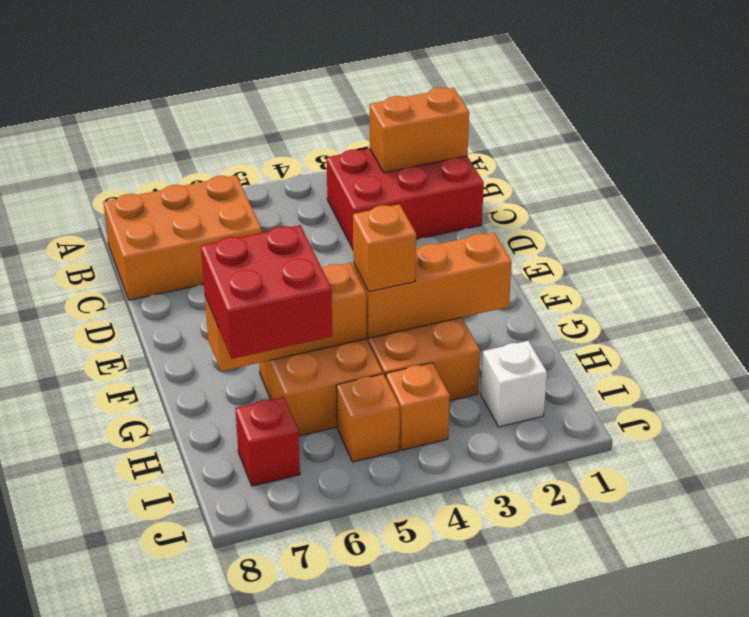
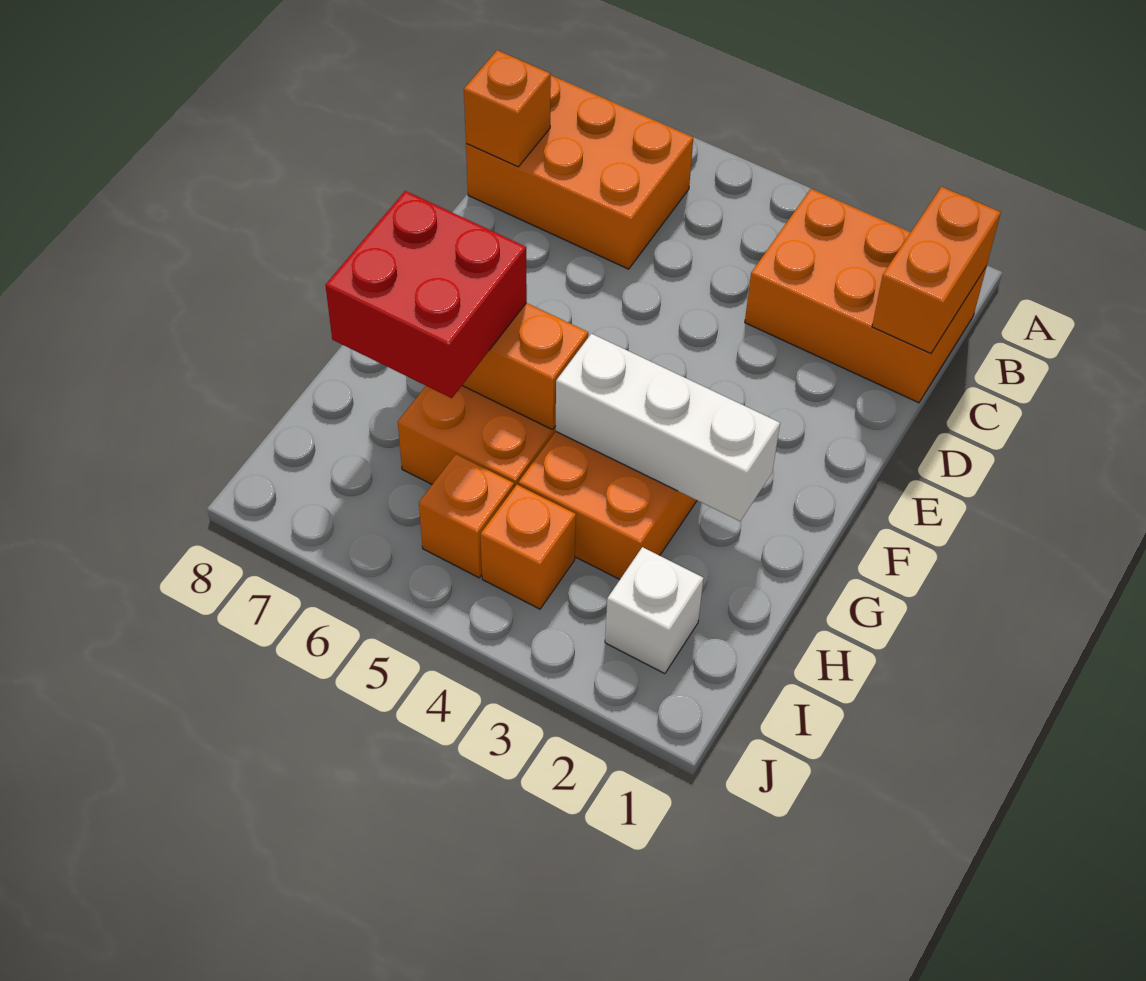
red brick B1:C3 level 1 -> orange brick B1:C3 level 1
orange brick B1:B2 level 2 -> orange brick B1:C1 level 2
orange brick G2:G4 level 2 -> white brick G2:G4 level 2
orange brick G4 level 3 -> orange brick C8 level 2
red brick I7 level 1 -> none

